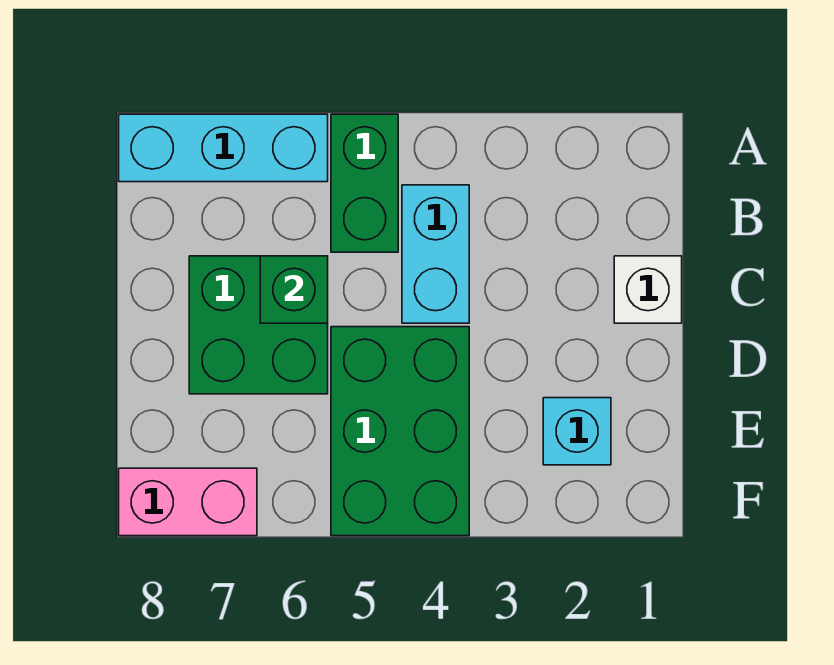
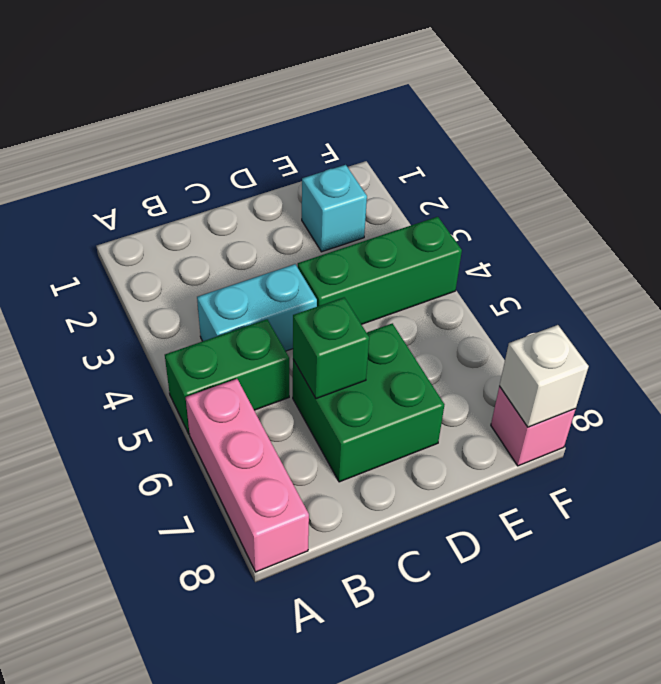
cyan brick A6:A8 level 1 -> pink brick A6:A8 level 1
white brick C1 level 1 -> white brick F8 level 2
green brick D4:F5 level 1 -> green brick D4:F4 level 1
pink brick F7:F8 level 1 -> pink brick F8 level 1

